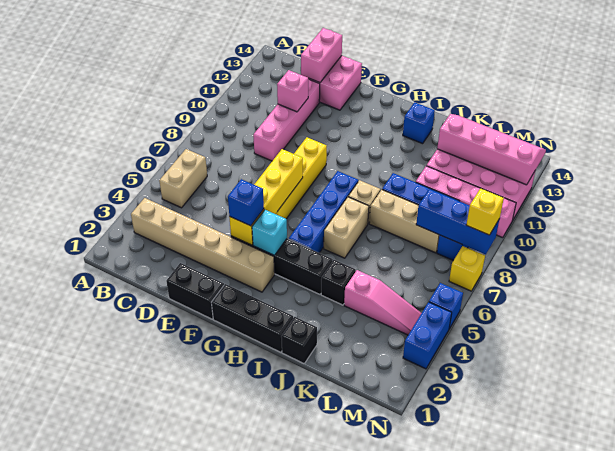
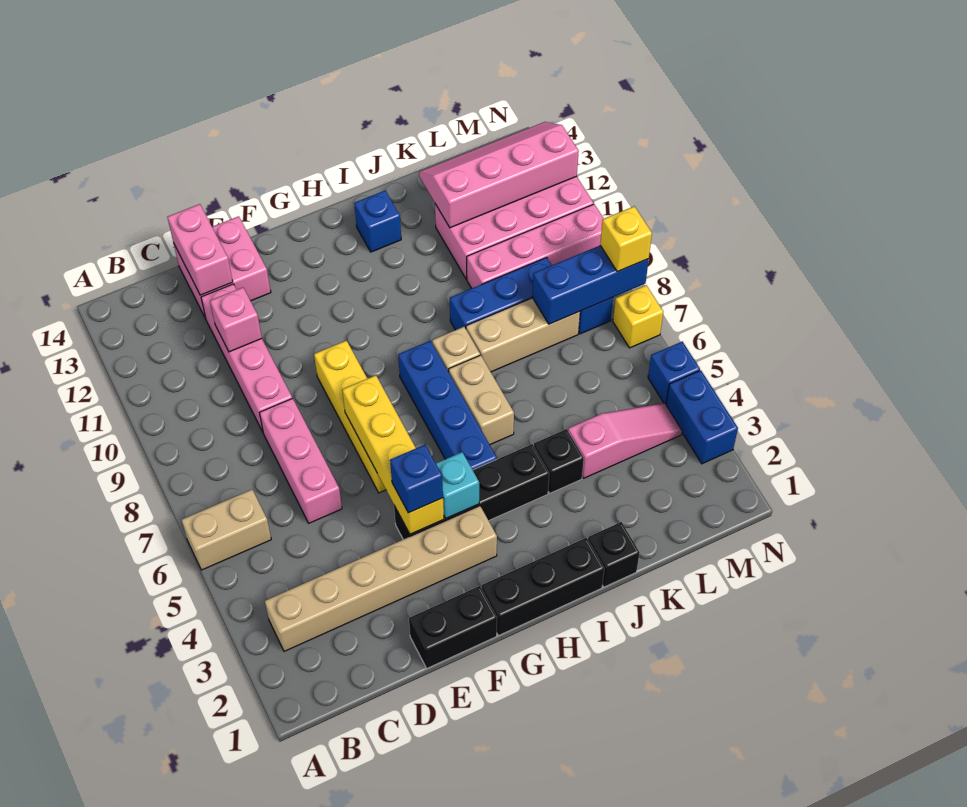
tan brick B5:B6 level 1 -> tan brick A6:B6 level 1
none -> pink brick D6:D8 level 1

